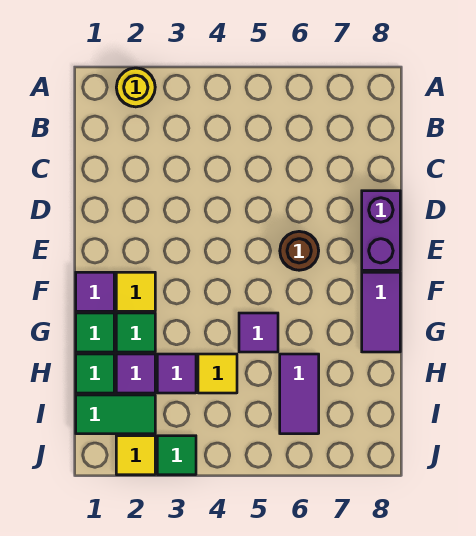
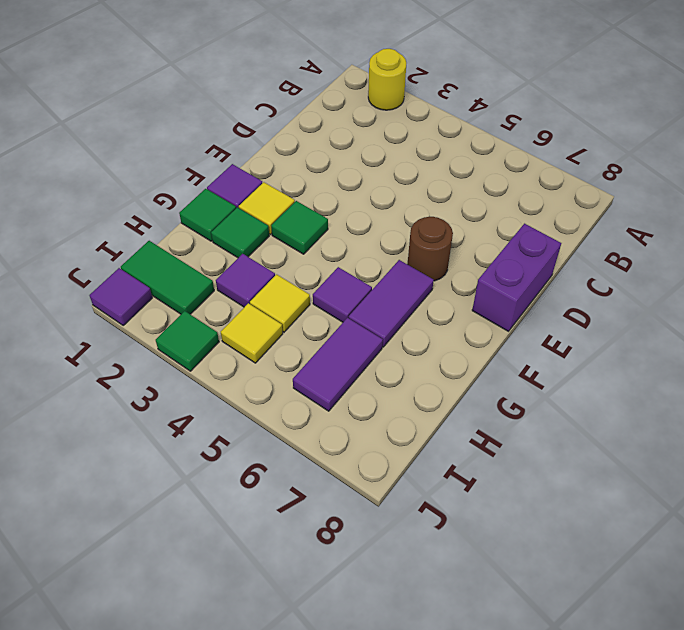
purple tile F8:G8 level 1 -> purple tile F6:G6 level 1
green tile H1 level 1 -> green tile F3 level 1
purple tile H2 level 1 -> purple tile J1 level 1
yellow tile J2 level 1 -> yellow tile I4 level 1

